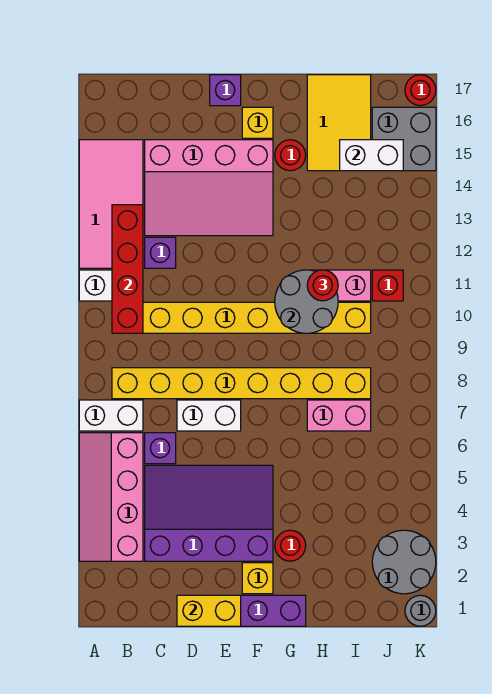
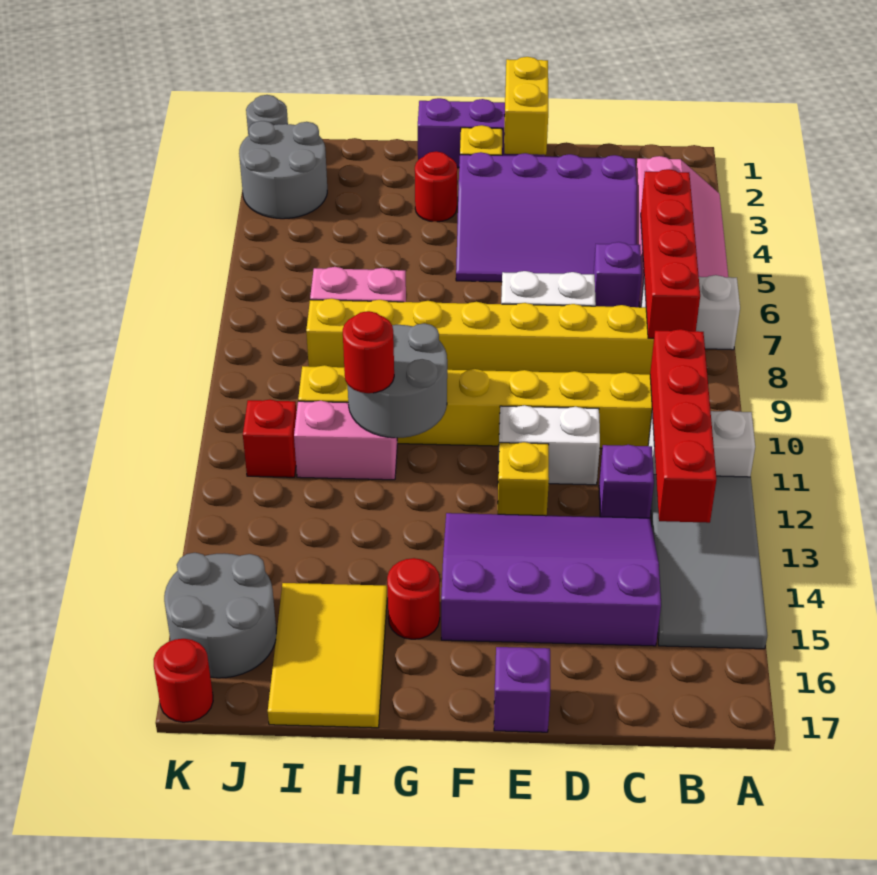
pink tile A12:B15 level 1 -> grey tile A12:B15 level 1
none -> red brick B5:B8 level 2
pink slope C13:F15 level 1 top 15 -> purple slope C13:F15 level 1 top 15
yellow brick D1:E1 level 2 -> yellow brick E1:E2 level 2
yellow brick F16 level 1 -> yellow brick E12 level 1
white brick I15:J15 level 2 -> white brick D11:E11 level 1
grey brick J15:K16 level 1 -> grey round brick J15:K16 level 1

